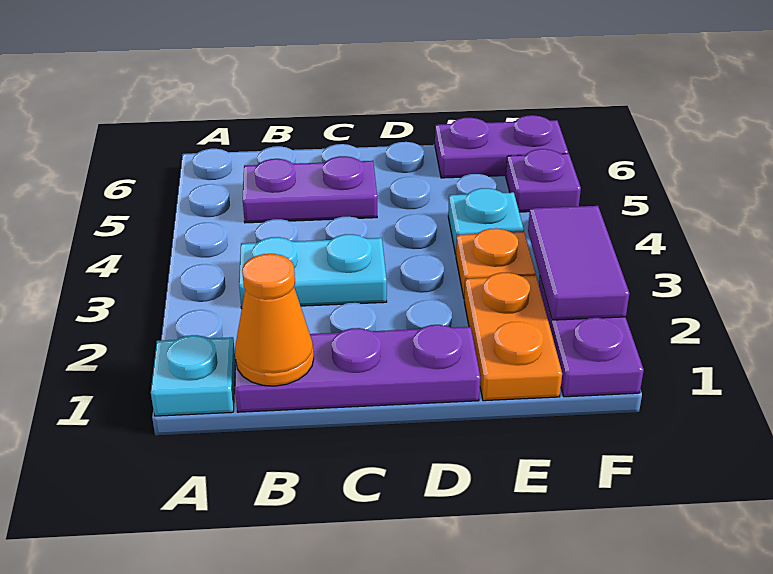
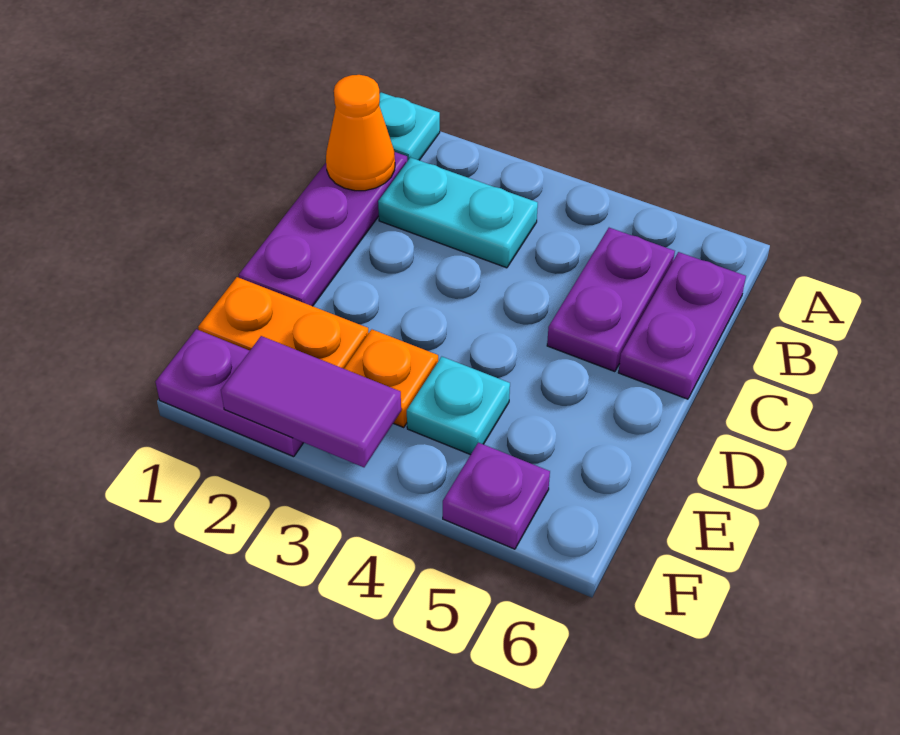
cyan plate B3:C3 level 1 -> cyan plate B2:B3 level 1
purple plate E6:F6 level 1 -> purple plate B6:C6 level 1

